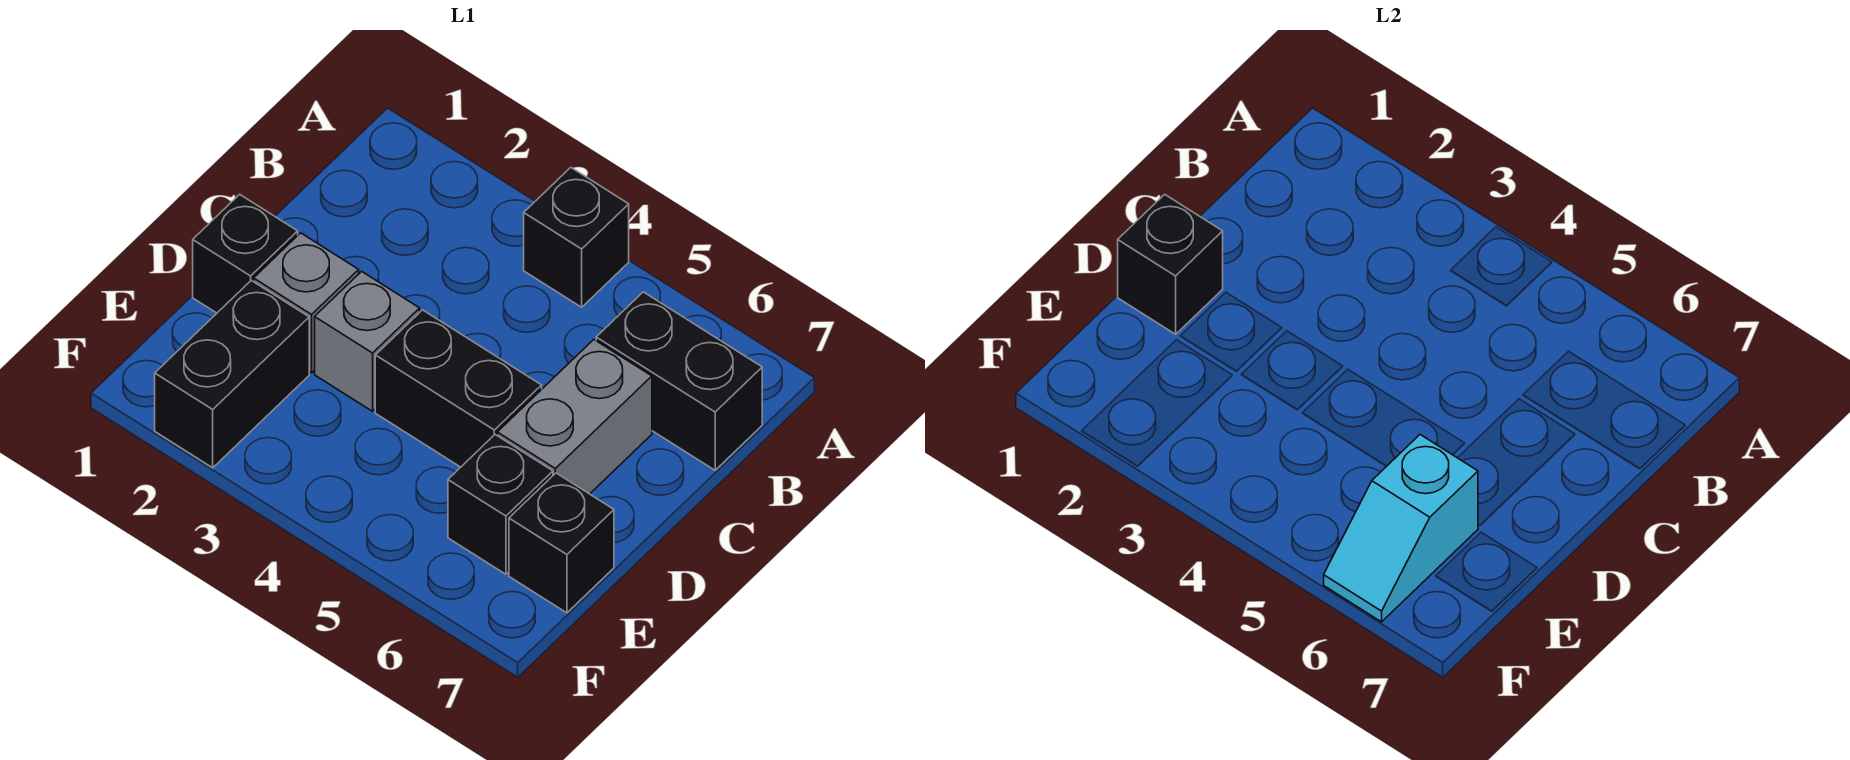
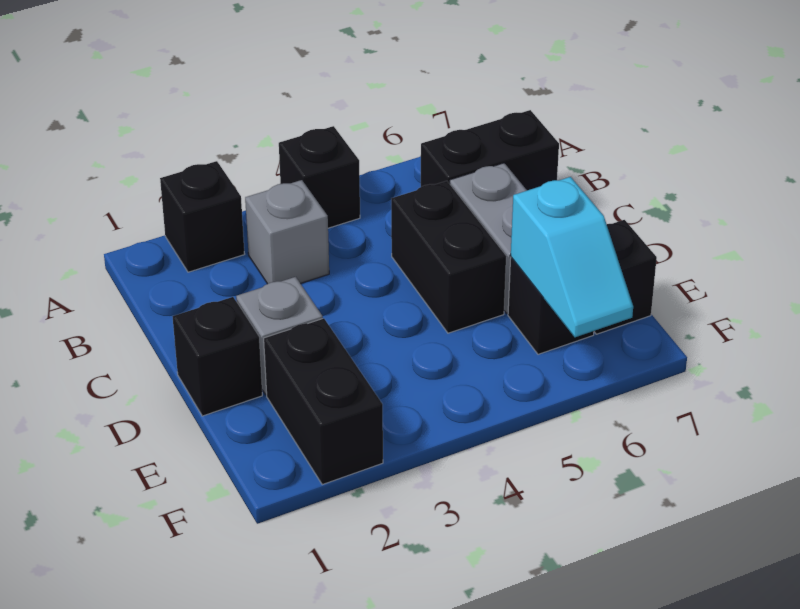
black brick D1 level 2 -> black brick A2 level 1
grey brick D3 level 1 -> grey brick B3 level 1
black brick D4:D5 level 1 -> black brick C5:D5 level 1

